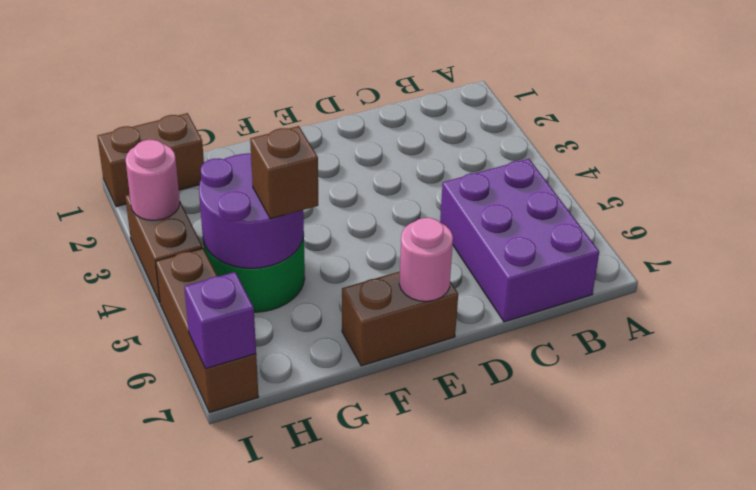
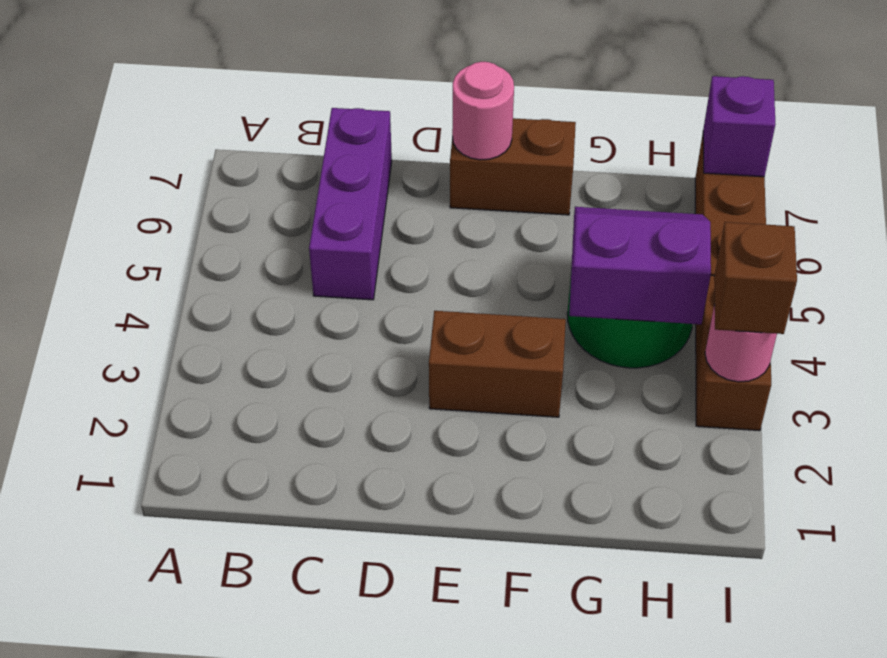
purple brick B5:C7 level 1 -> purple brick C5:C7 level 1
purple round brick G4:H5 level 2 -> purple slope G4:H5 level 2 top 4
brown brick G5 level 3 -> brown brick I3 level 3
brown brick H1:I1 level 1 -> brown brick E3:F3 level 1

